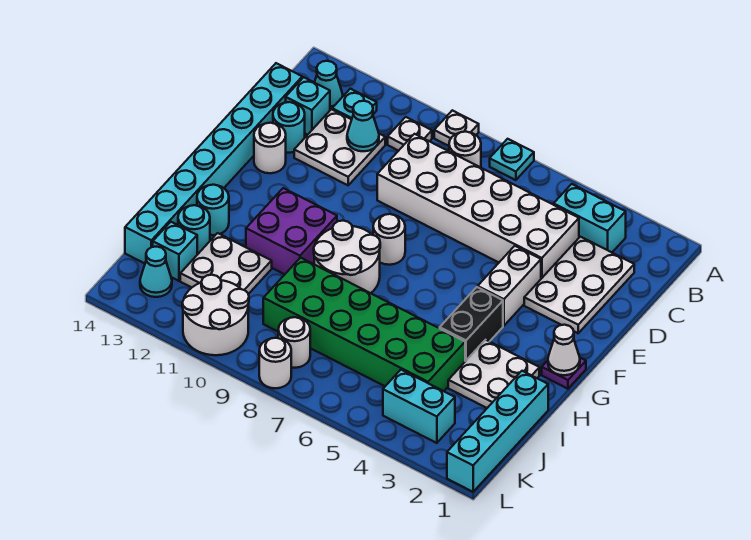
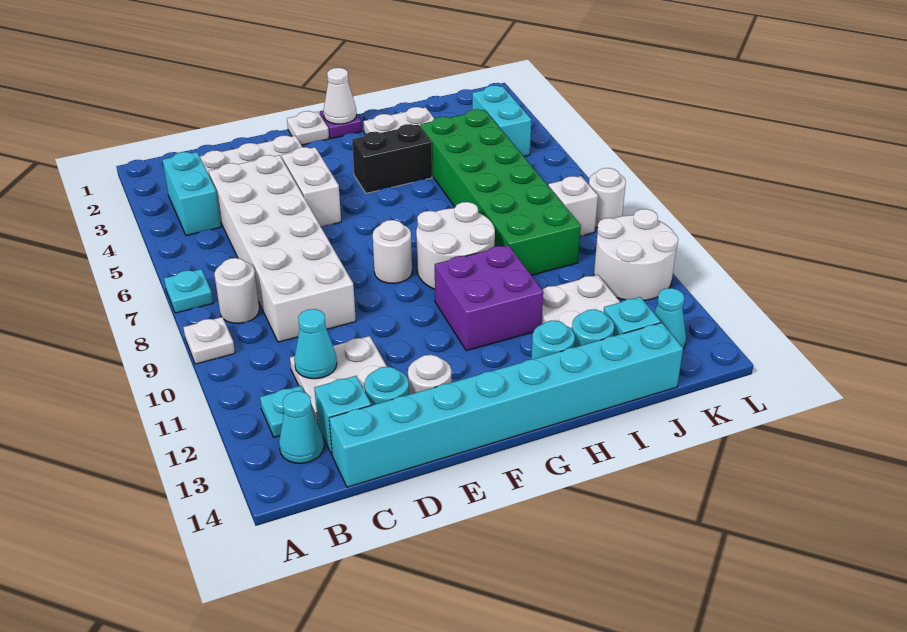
white plate B10 level 1 -> white plate F1 level 1
white brick E4:F4 level 1 -> white brick E4:E5 level 1
cyan brick I1:L1 level 1 -> none
white round brick K8 level 1 -> white brick K8 level 1

